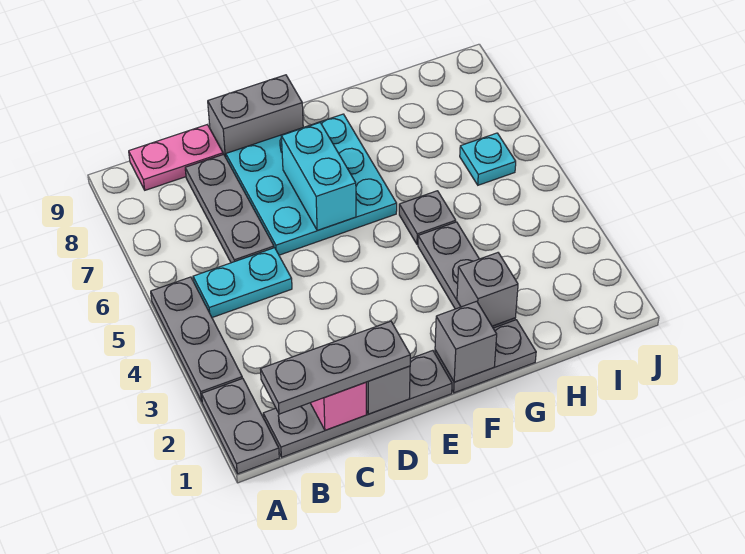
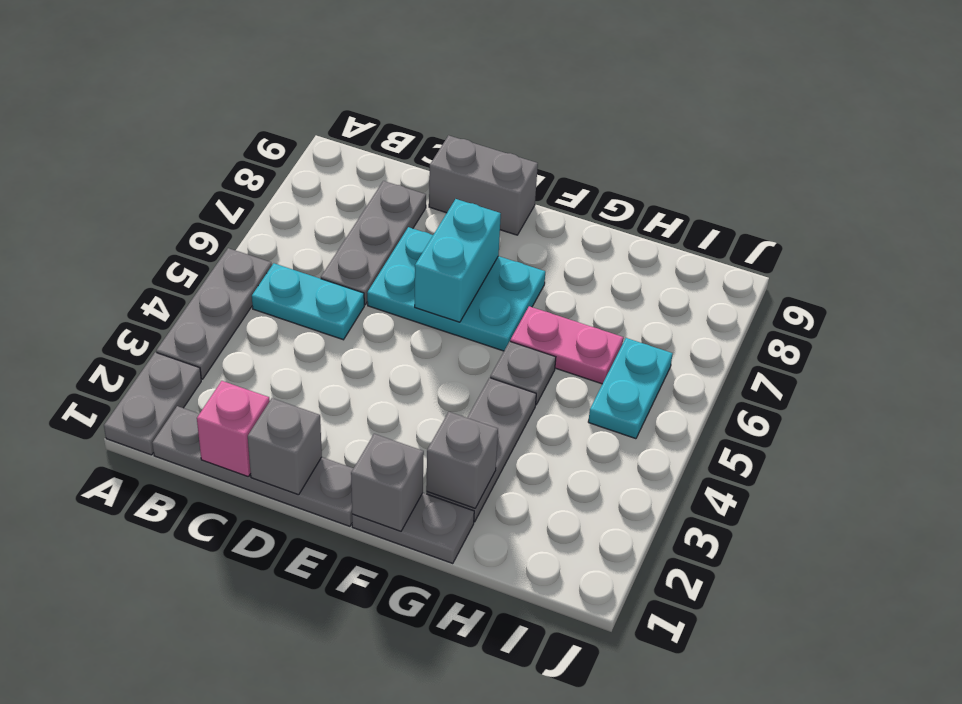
grey plate B1:D1 level 3 -> none
pink plate B9:C9 level 1 -> pink plate G6:H6 level 1
cyan plate D6:F8 level 1 -> cyan plate D6:F7 level 1
cyan plate I6 level 1 -> cyan plate I5:I6 level 1

